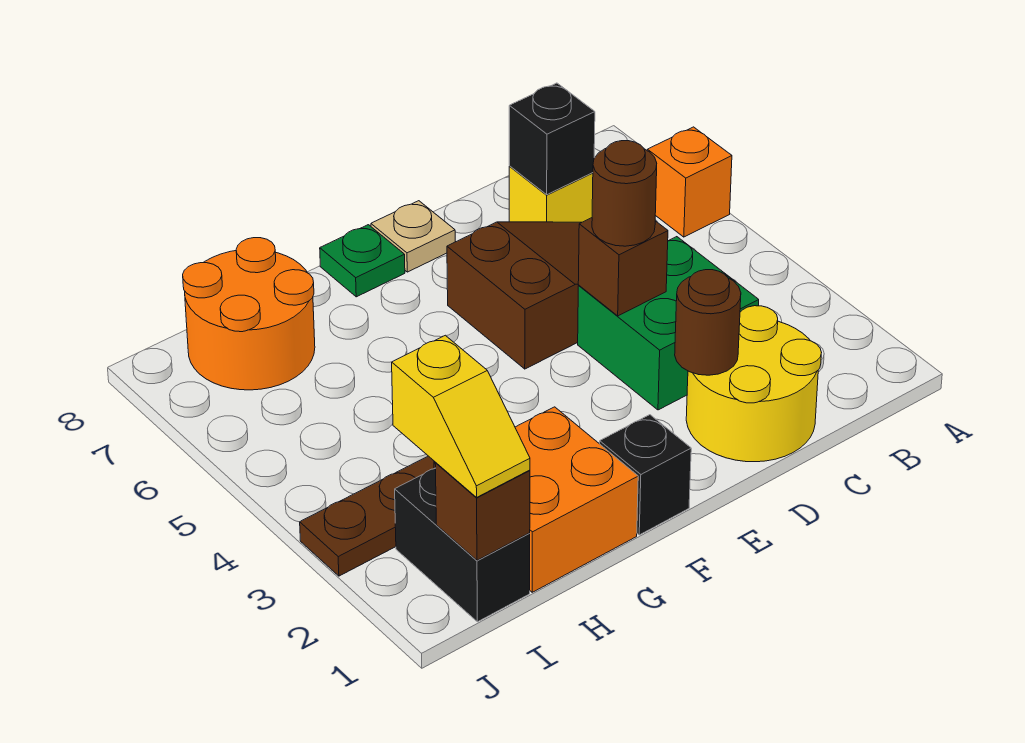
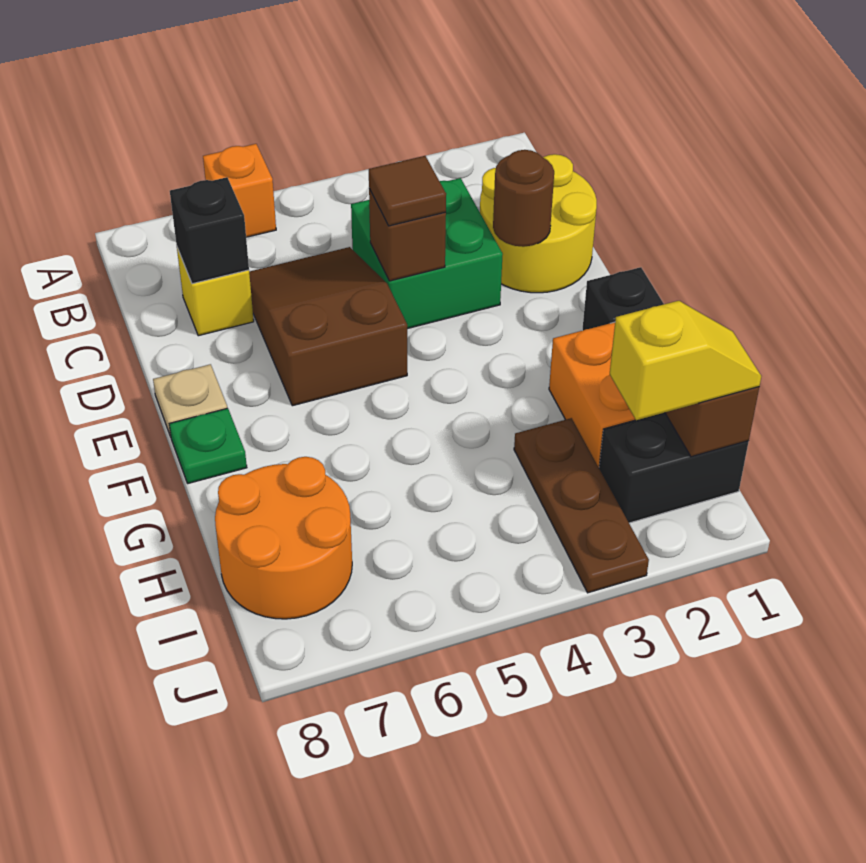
brown round brick D4 level 3 -> brown tile D4 level 3

